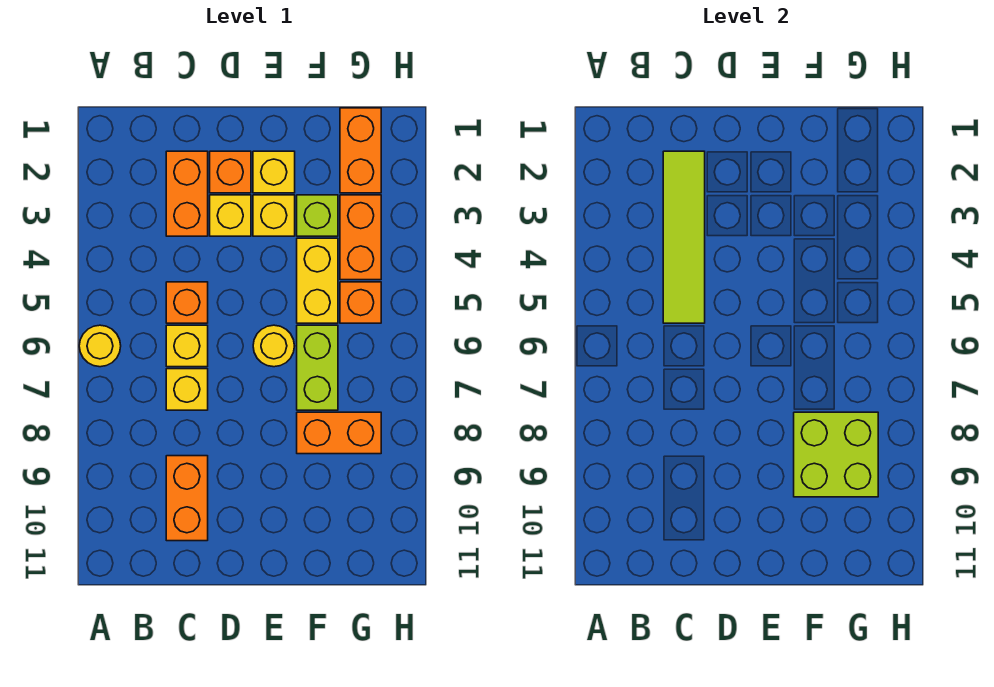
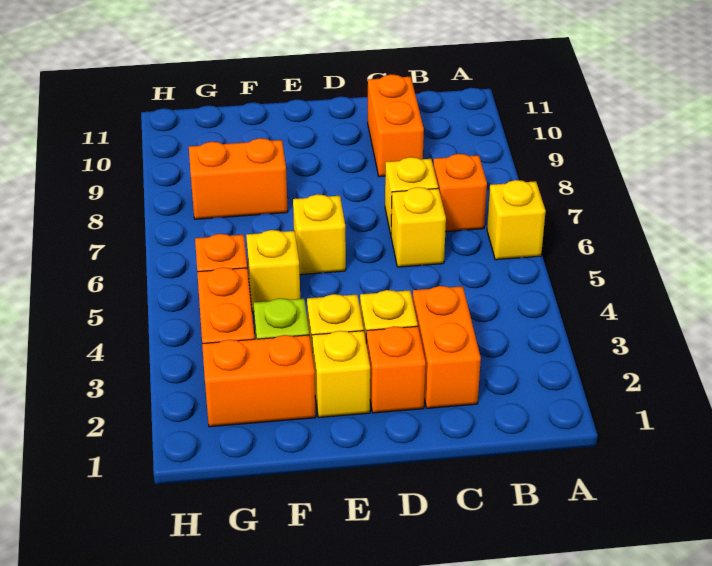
yellow round brick A6 level 1 -> yellow brick A6 level 1
lime tile C2:C5 level 2 -> none
orange brick C5 level 1 -> orange brick B7 level 1
yellow round brick E6 level 1 -> yellow brick E6 level 1
yellow brick F4:F5 level 1 -> yellow brick F5 level 1
lime brick F6:F7 level 1 -> none
lime brick F8:G9 level 2 -> none
orange brick G1:G2 level 1 -> orange brick F2:G2 level 1

